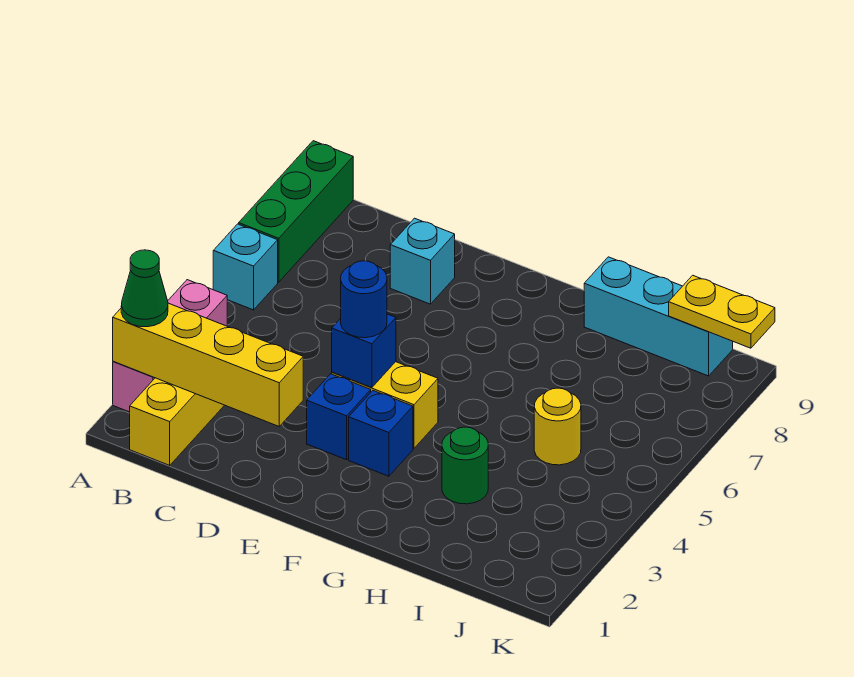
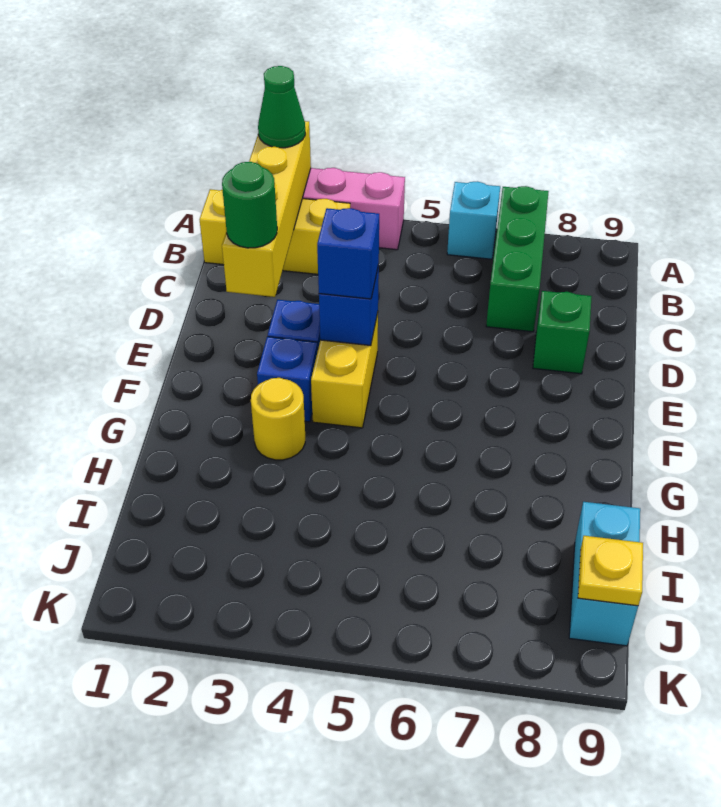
green brick A7:A9 level 1 -> green brick A7:C7 level 1
cyan brick D8 level 1 -> green brick D8 level 1
blue round brick E4 level 3 -> blue brick E4 level 3
green round brick H3 level 1 -> green round brick D2 level 3
cyan brick H9:J9 level 1 -> cyan brick I9:J9 level 1
yellow round brick I5 level 1 -> yellow round brick G3 level 1
yellow plate J9:K9 level 2 -> yellow plate J9 level 2

